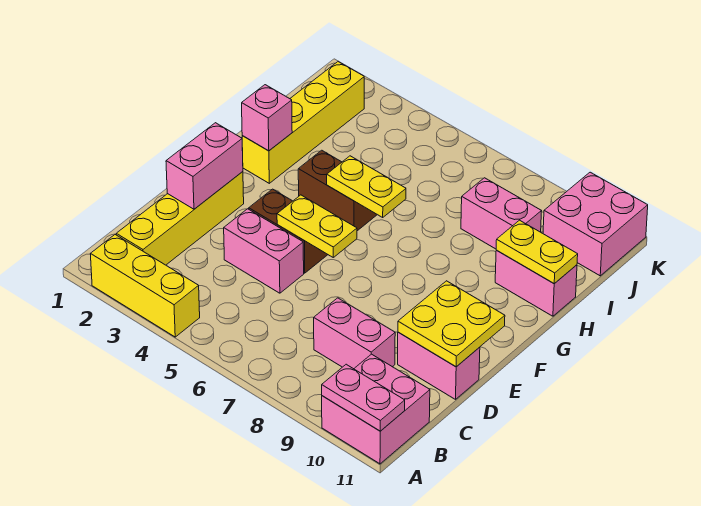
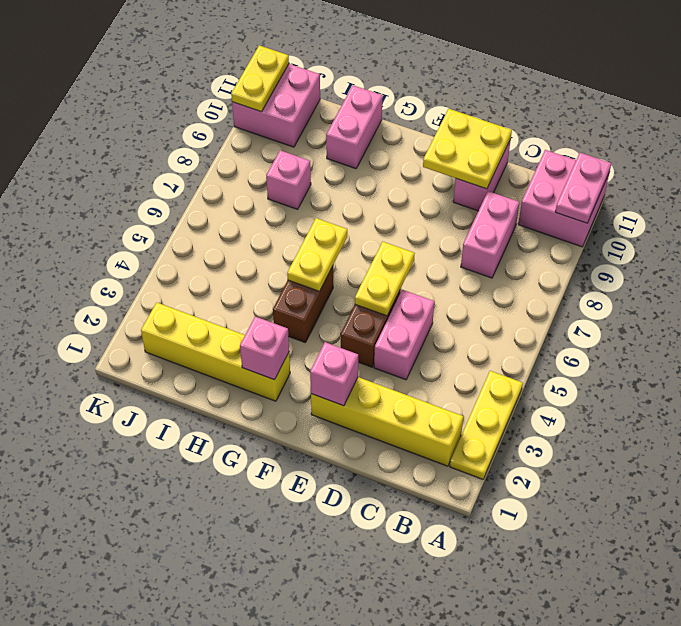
yellow brick A2:A4 level 1 -> yellow plate A2:A4 level 1
pink brick D2:E2 level 2 -> pink brick E2 level 2
yellow plate H10:H11 level 2 -> yellow plate K10:K11 level 2
pink brick I8:I9 level 1 -> pink brick I8 level 1

